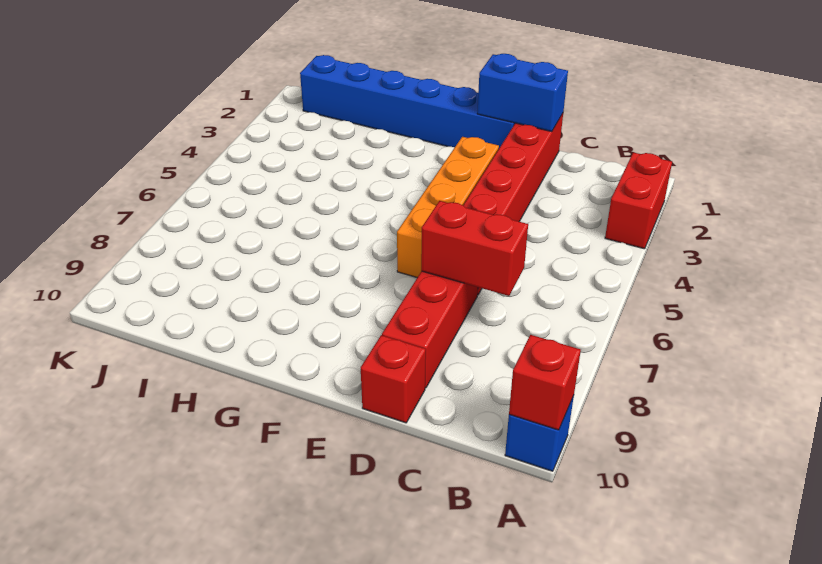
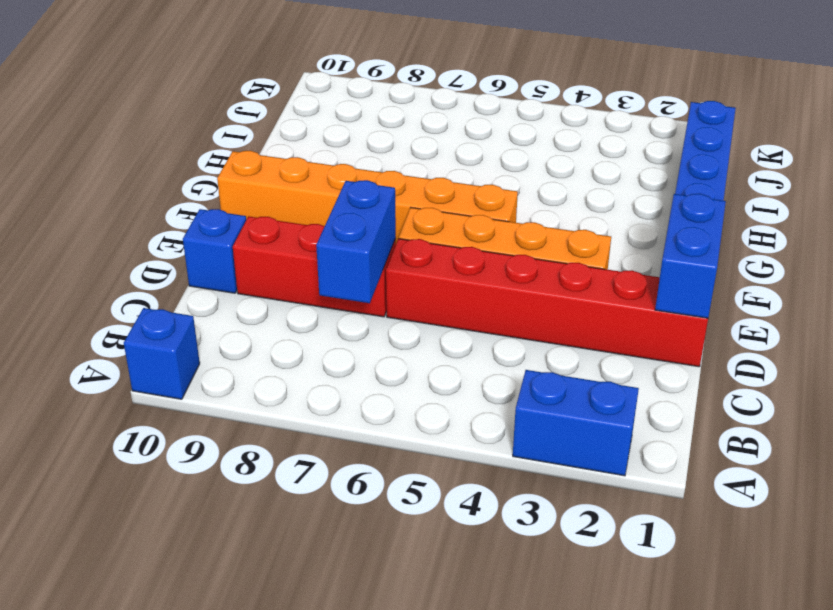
red brick A2:A3 level 1 -> blue brick A2:A3 level 1
red brick A10 level 2 -> none
red brick C7:D7 level 2 -> blue brick C7:D7 level 2
red brick D10 level 1 -> blue brick D10 level 1
none -> orange brick F5:F10 level 1

